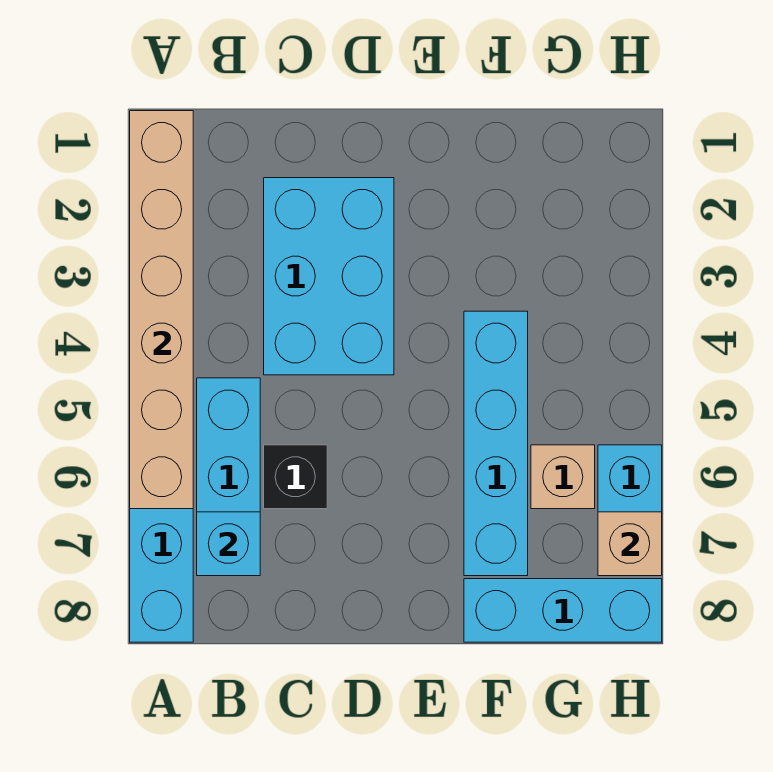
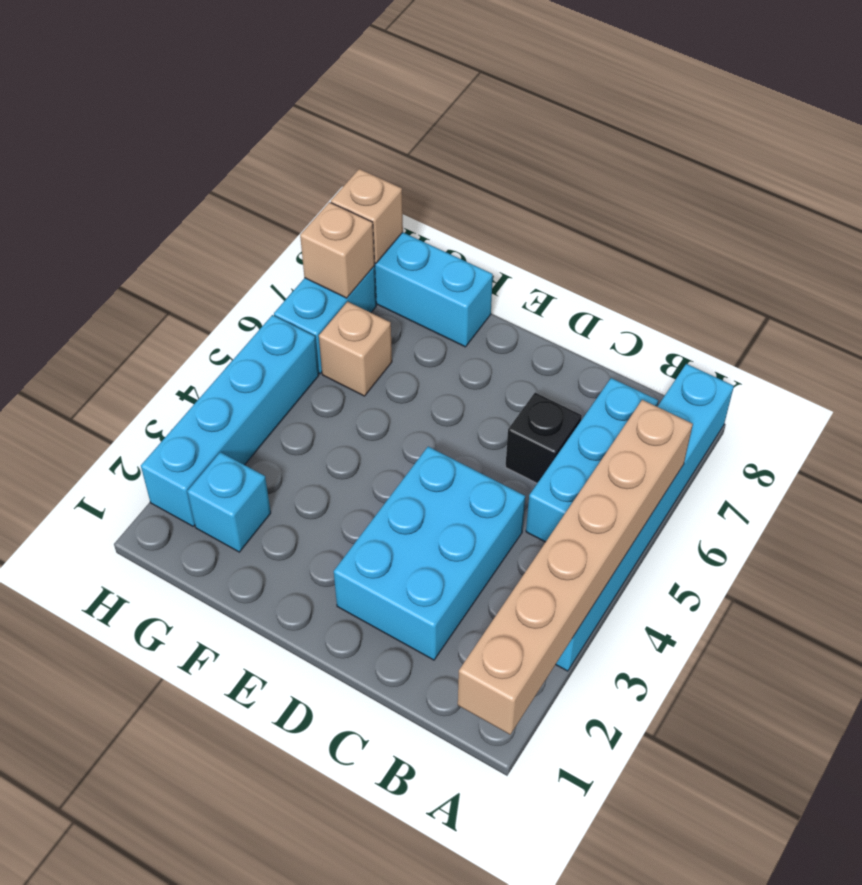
cyan brick B7 level 2 -> cyan brick G2 level 1
cyan brick F4:F7 level 1 -> cyan brick H2:H5 level 1
none -> tan brick H8 level 2

